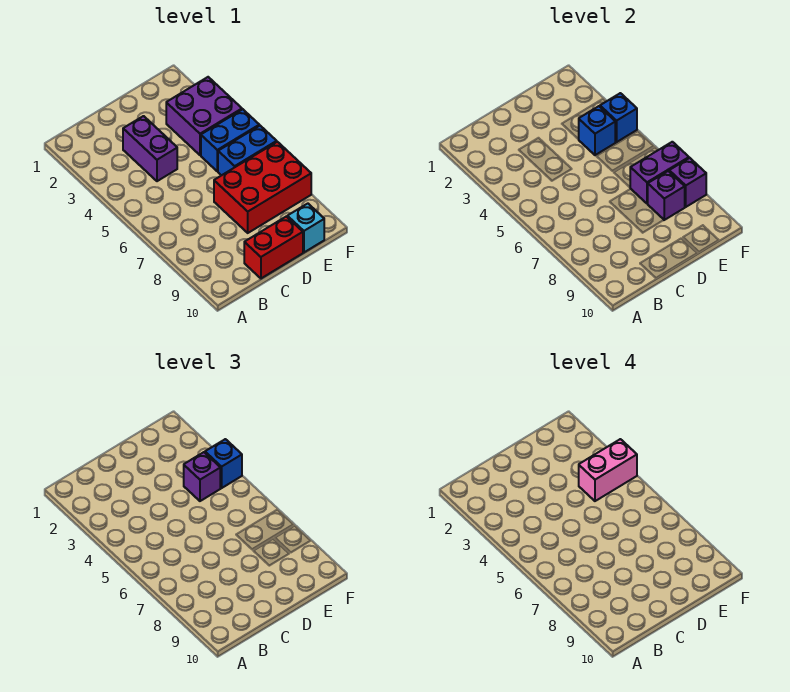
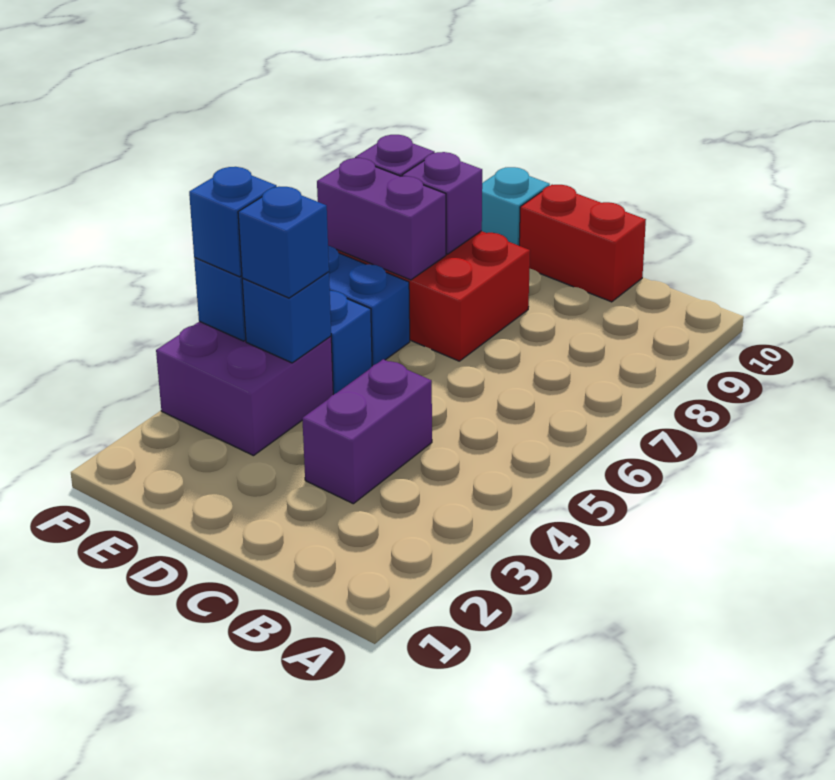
purple brick E4 level 3 -> blue brick E4 level 3
pink brick E4:F4 level 4 -> none

